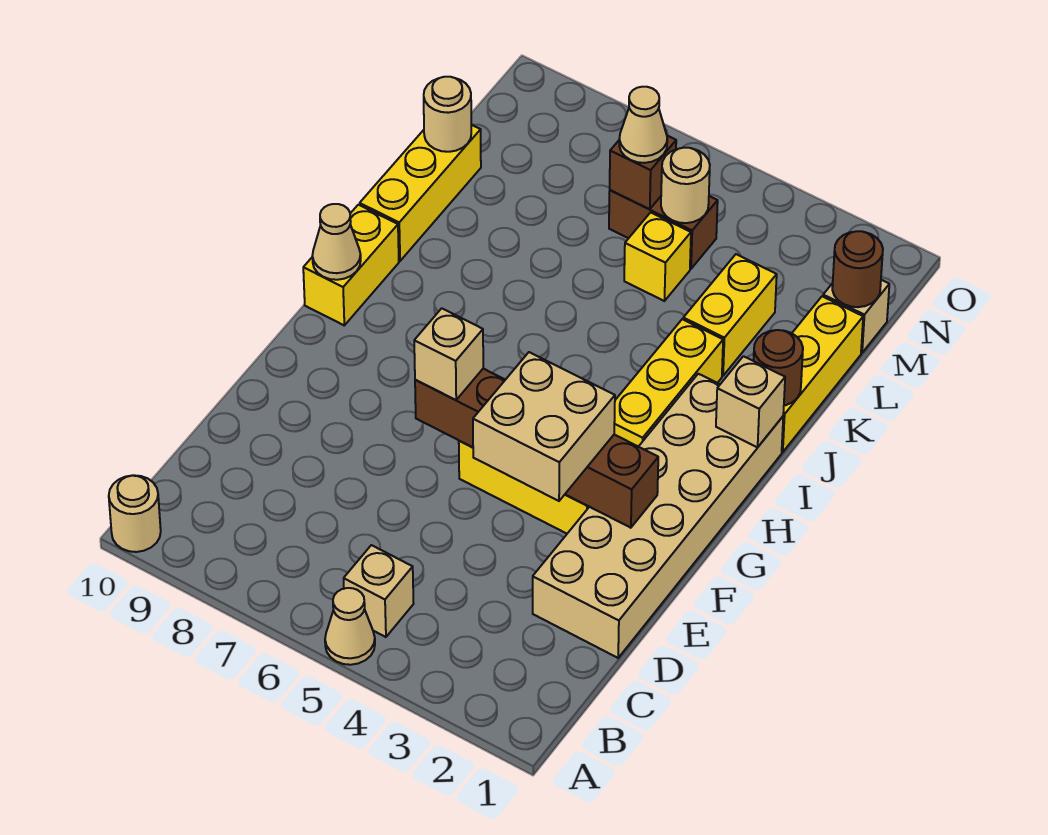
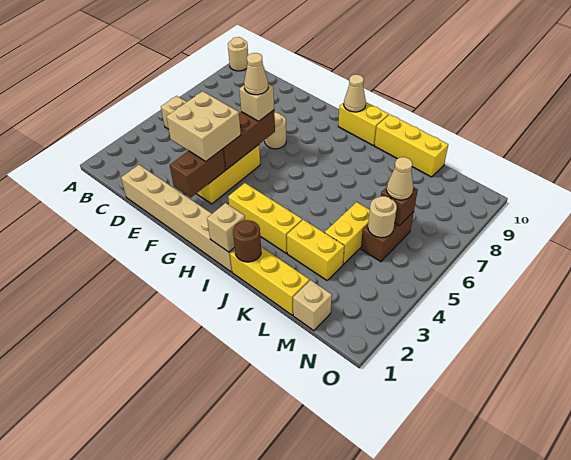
tan cone A5 level 1 -> tan cone F6 level 4
tan brick D1:I2 level 1 -> tan brick D1:I1 level 1
yellow brick L5 level 1 -> yellow brick L4:L5 level 1
tan round brick L10 level 2 -> tan round brick F7 level 1
brown round brick M1 level 2 -> none

